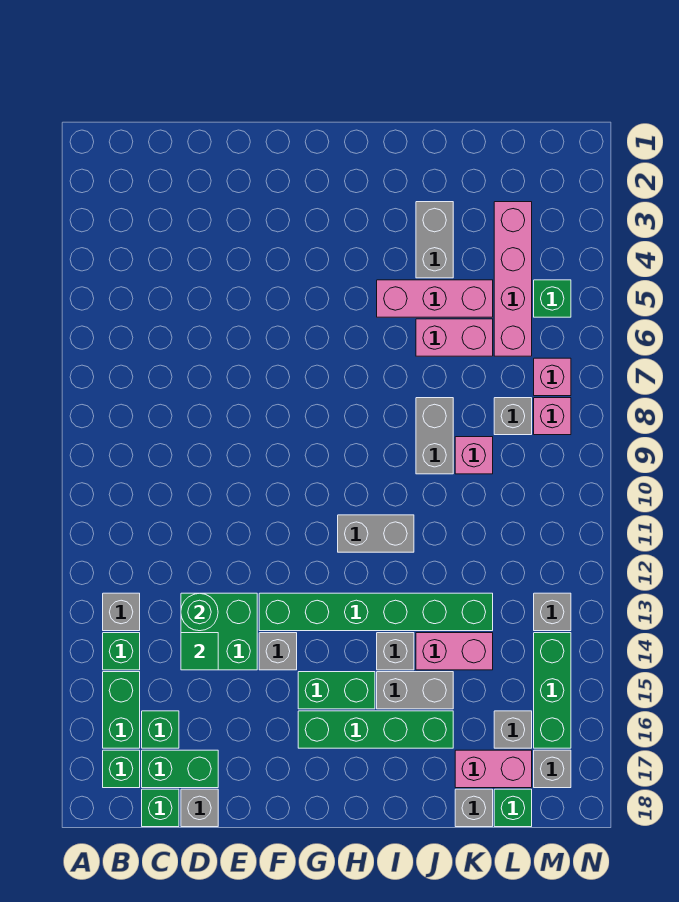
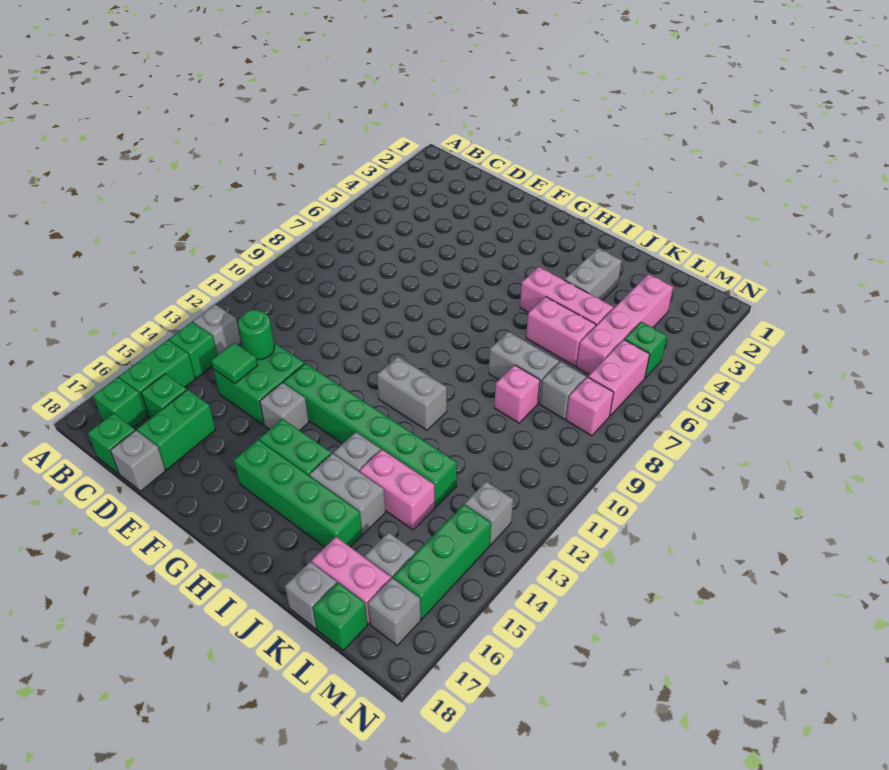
green brick C17:D17 level 1 -> green brick D16:D17 level 1
grey brick J8:J9 level 1 -> grey brick J8:K8 level 1
pink brick M7 level 1 -> pink brick M6:M7 level 1

